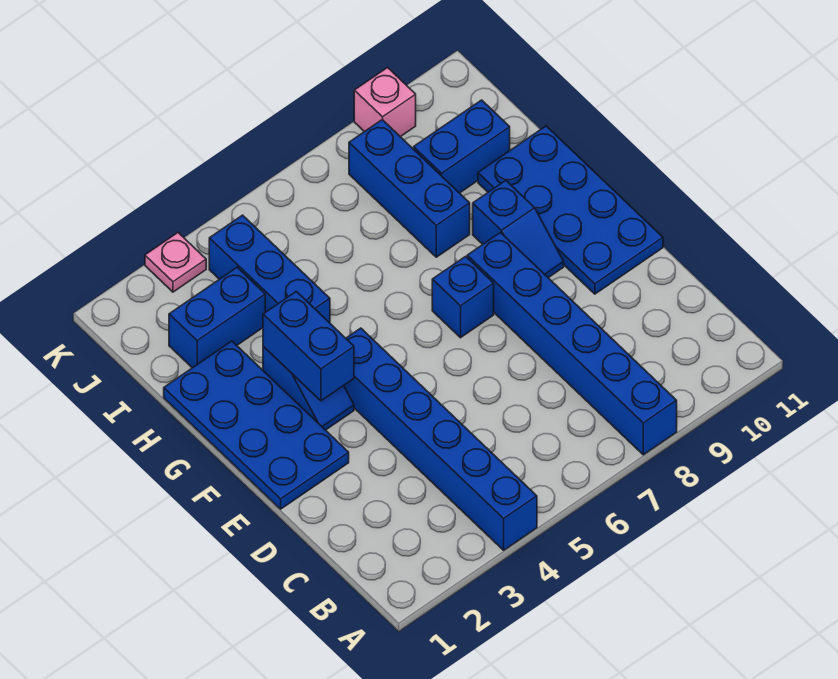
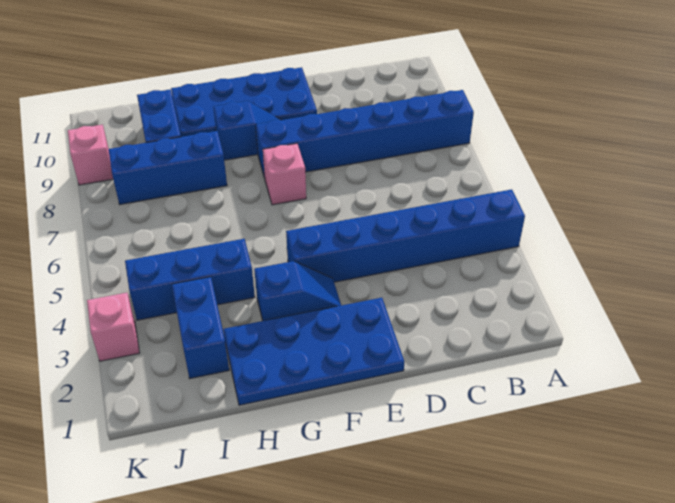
blue brick F3:G3 level 2 -> none
blue brick F7 level 1 -> pink brick F7 level 1
pink plate K3 level 1 -> pink brick K3 level 1

